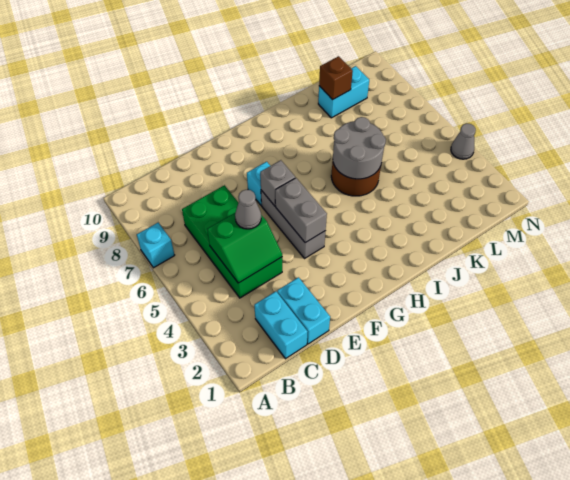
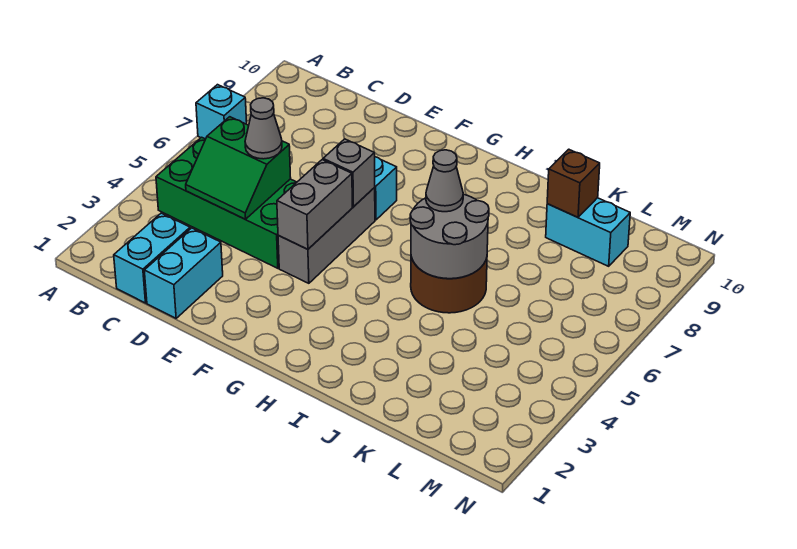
green brick C4:D7 level 1 -> green brick B4:E5 level 1
grey cone N4 level 1 -> grey cone I6 level 3

